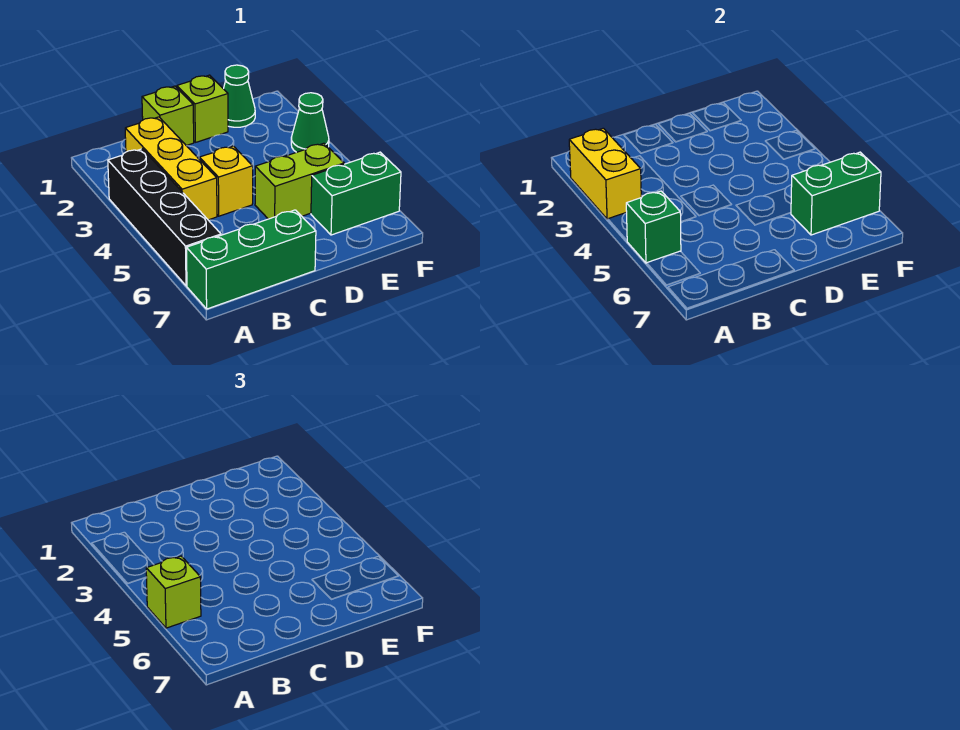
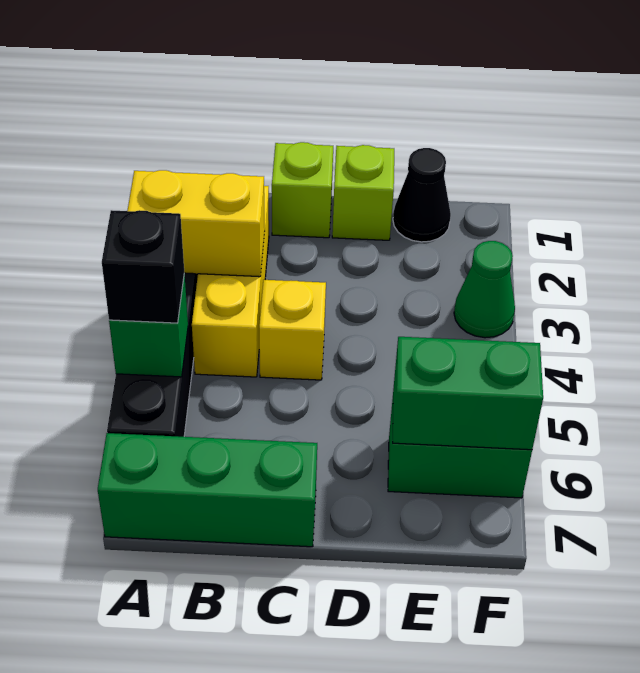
yellow brick A2:A3 level 2 -> yellow brick A3:B3 level 2
lime brick A5 level 3 -> black brick A5 level 3
lime brick D5:E5 level 1 -> none
green cone E1 level 1 -> black cone E1 level 1

